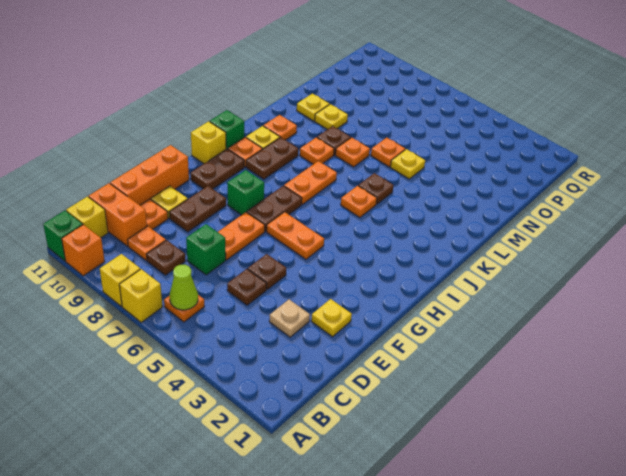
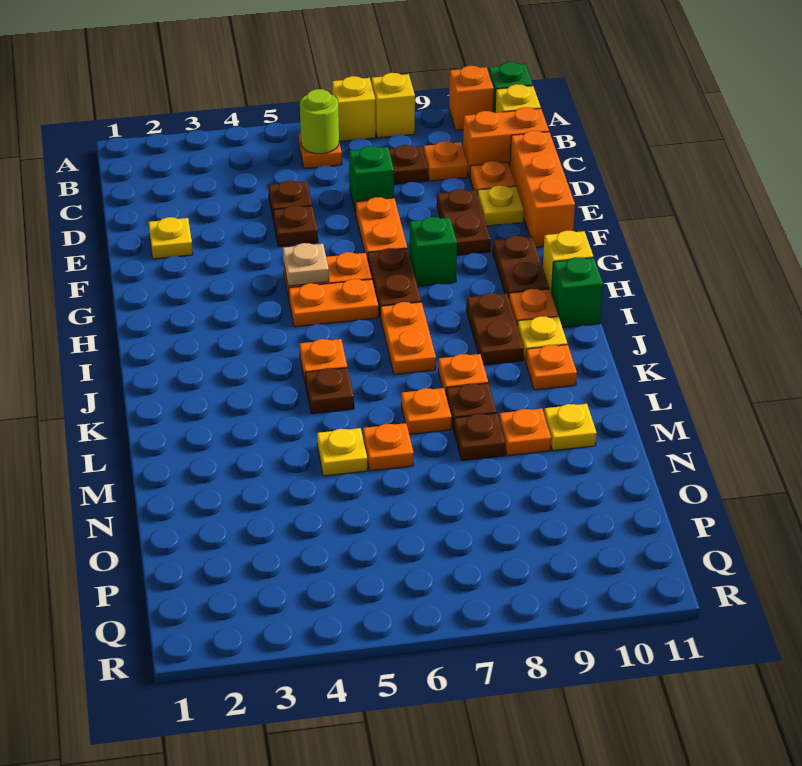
lime cone B6 level 2 -> lime round brick B6 level 2
tan plate D3 level 1 -> tan plate G5 level 2
none -> orange plate H5:H6 level 1
none -> brown plate M8 level 1
yellow plate M9 level 1 -> orange plate M9 level 1

